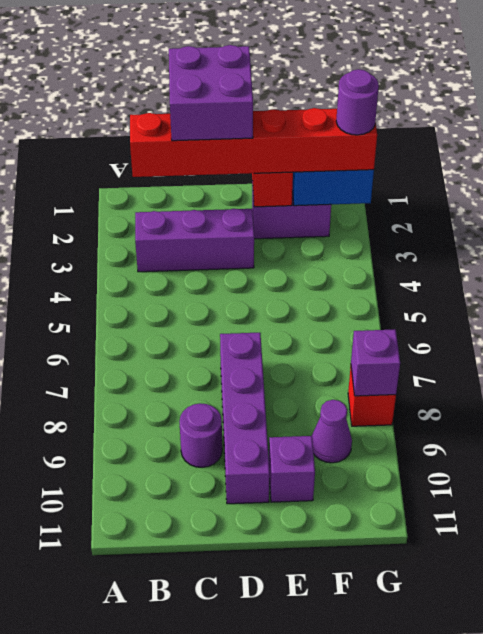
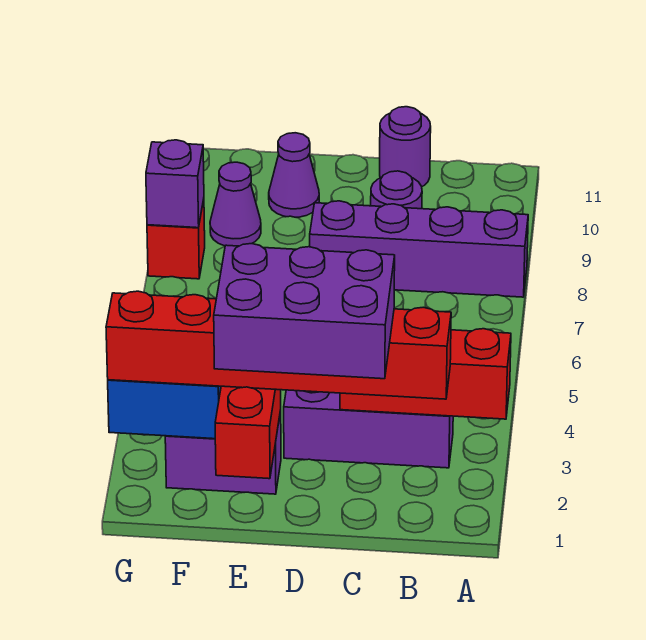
none -> red brick A3:C3 level 2
purple brick C1:D2 level 4 -> purple brick C1:E2 level 4
purple brick D7:D10 level 1 -> purple brick A8:D8 level 1
purple brick E10 level 1 -> purple cone E10 level 1
purple round brick G2 level 4 -> purple round brick C11 level 1

